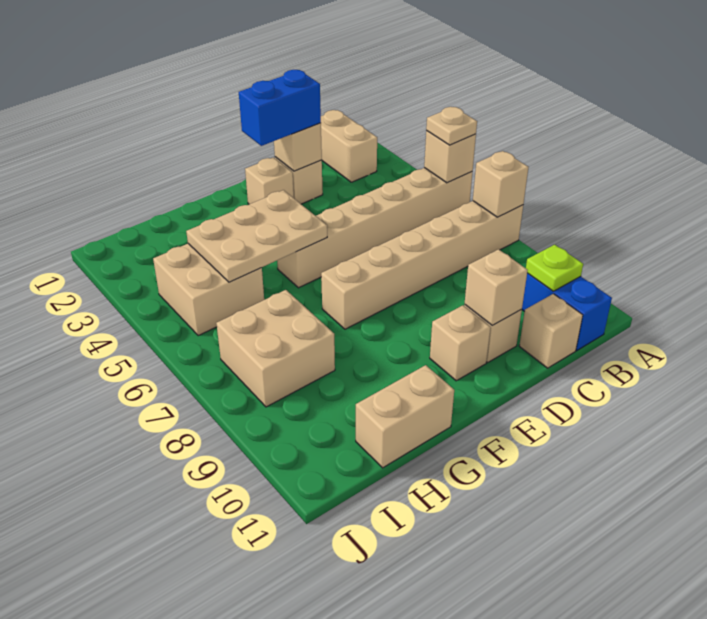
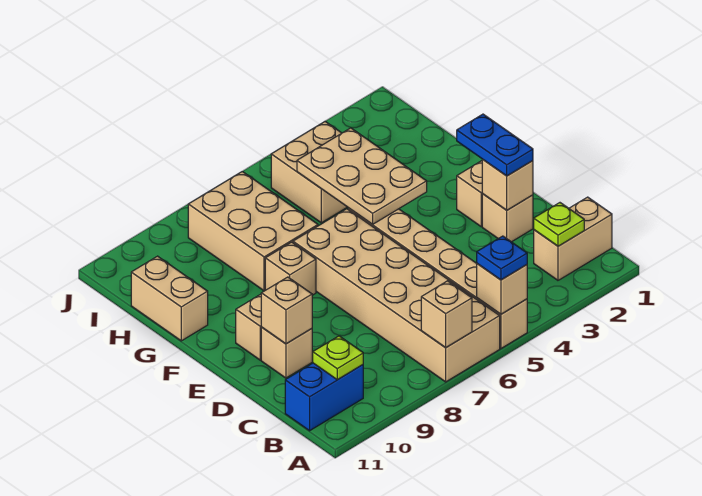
tan plate A5 level 3 -> blue plate A5 level 3
tan brick A7:F7 level 1 -> tan brick A6:F7 level 1
none -> lime plate B2 level 2
tan brick C11 level 1 -> tan brick F8 level 1
blue brick D2:E2 level 3 -> blue plate D2:E2 level 3
tan brick H7:I8 level 1 -> tan brick G7:I8 level 1

